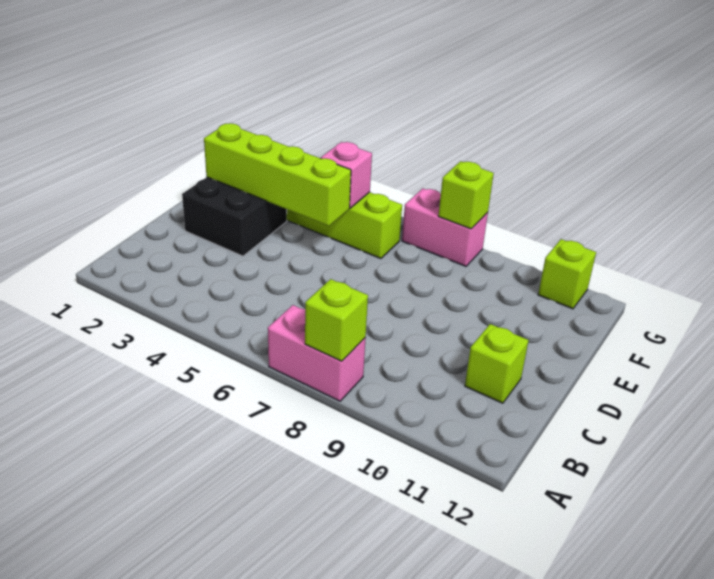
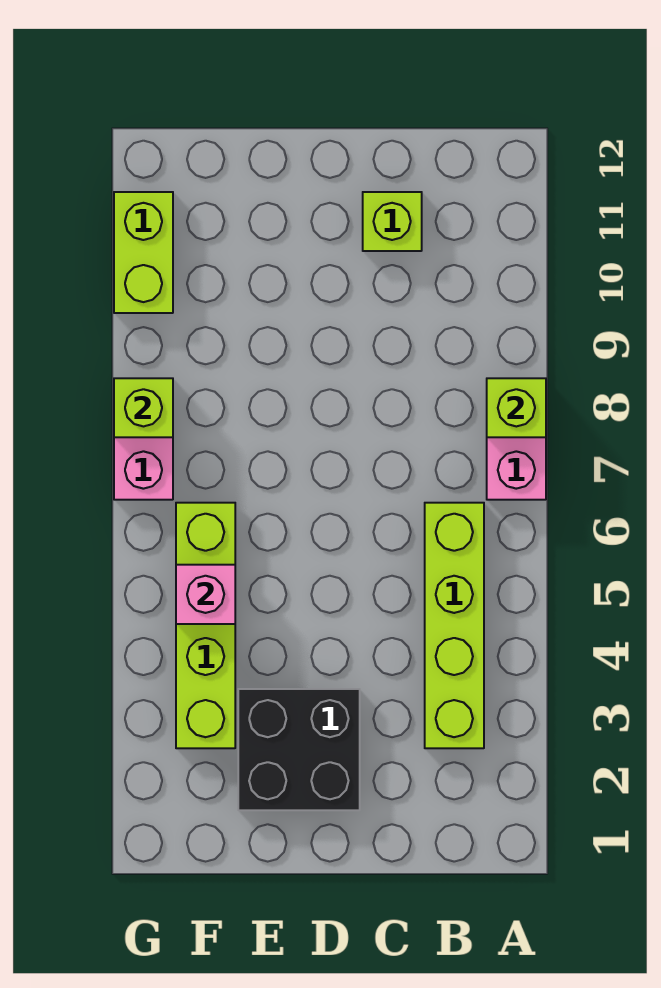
lime brick E2:E5 level 2 -> lime brick B3:B6 level 1
lime brick G11 level 1 -> lime brick G10:G11 level 1

